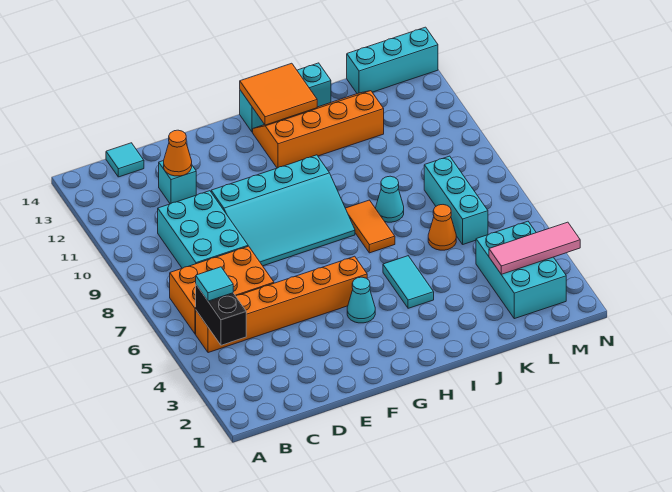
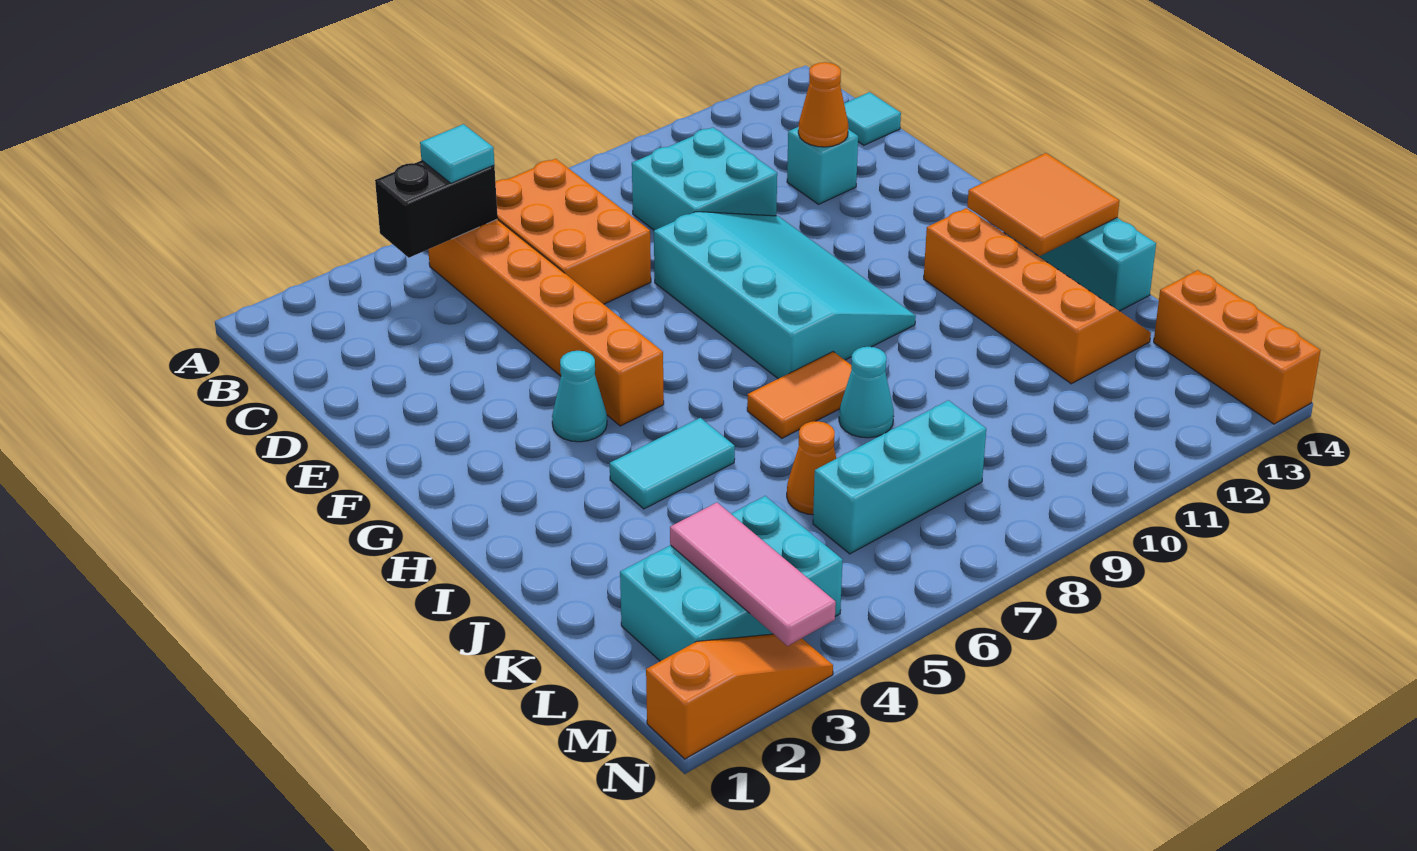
cyan brick C8:D10 level 1 -> cyan brick C9:D10 level 1
cyan slope E8:H10 level 1 top 10 -> cyan slope E8:H10 level 1 top 8
cyan brick L14:N14 level 1 -> orange brick L14:N14 level 1
none -> orange slope N1:N3 level 1 top 1

